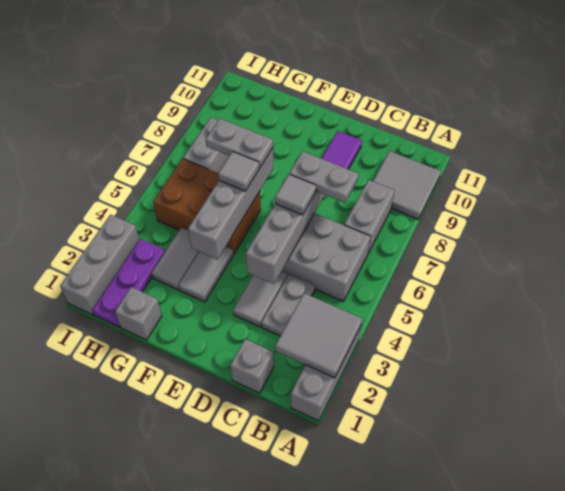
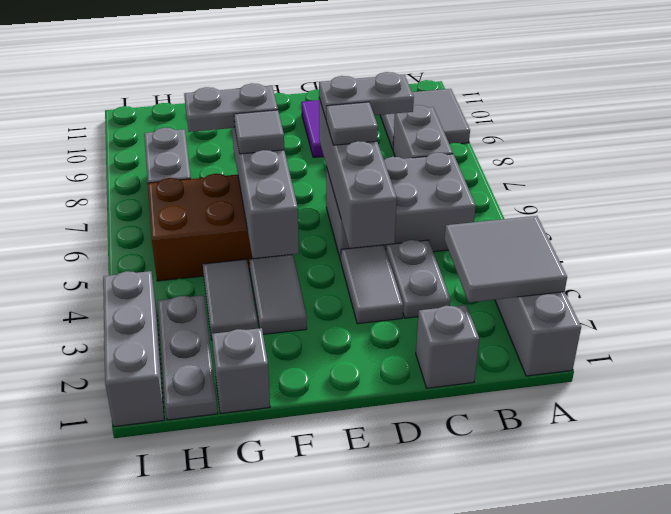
purple plate H1:H3 level 1 -> grey plate H1:H3 level 1

